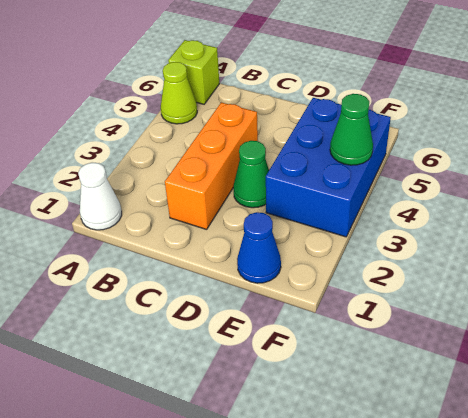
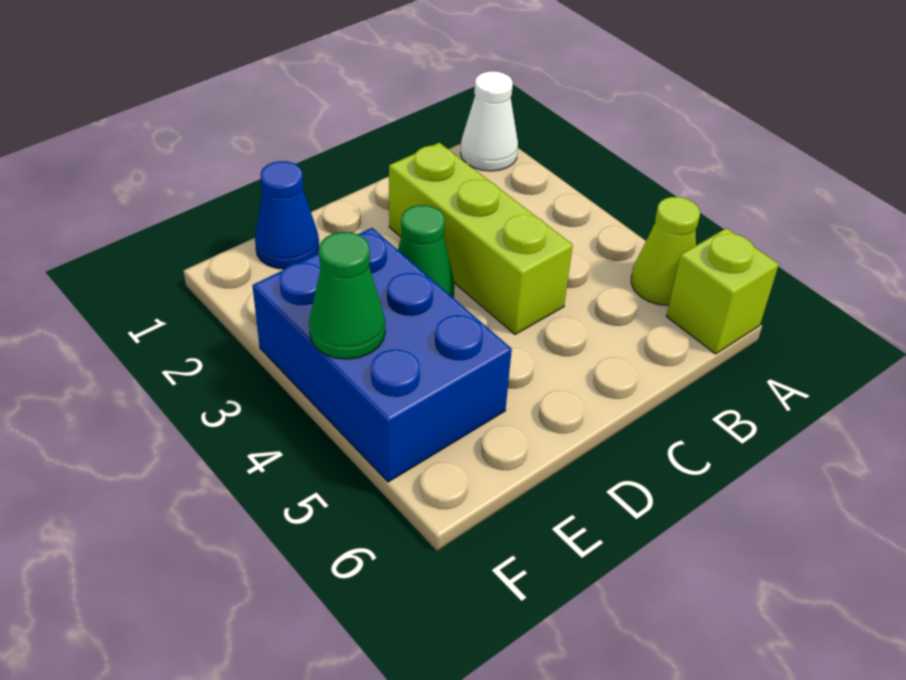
orange brick C2:C4 level 1 -> lime brick C2:C4 level 1

